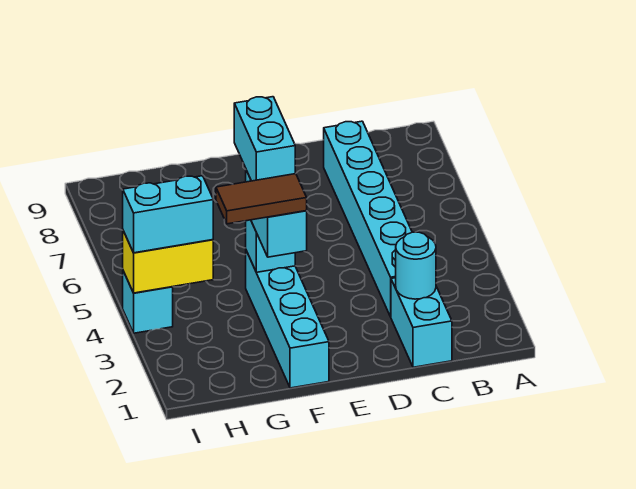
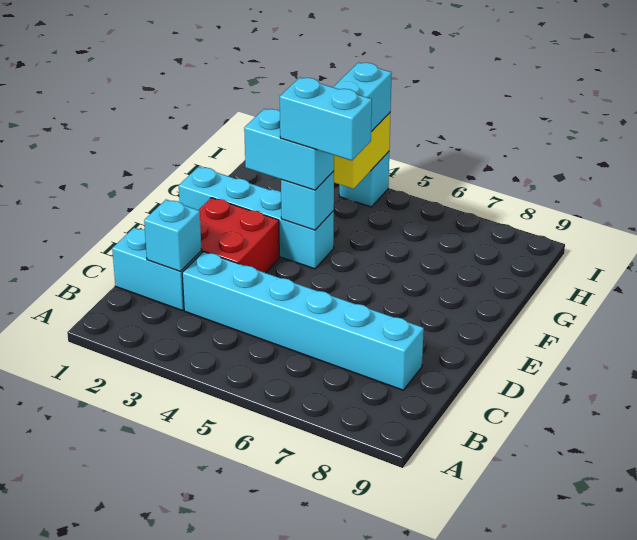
cyan round brick C2 level 2 -> cyan brick C2 level 2
none -> red brick D2:E3 level 1
brown tile F3:G3 level 4 -> none

